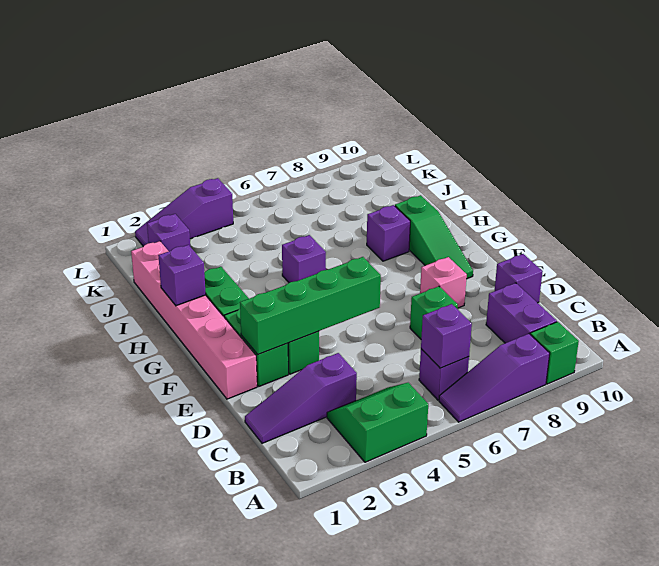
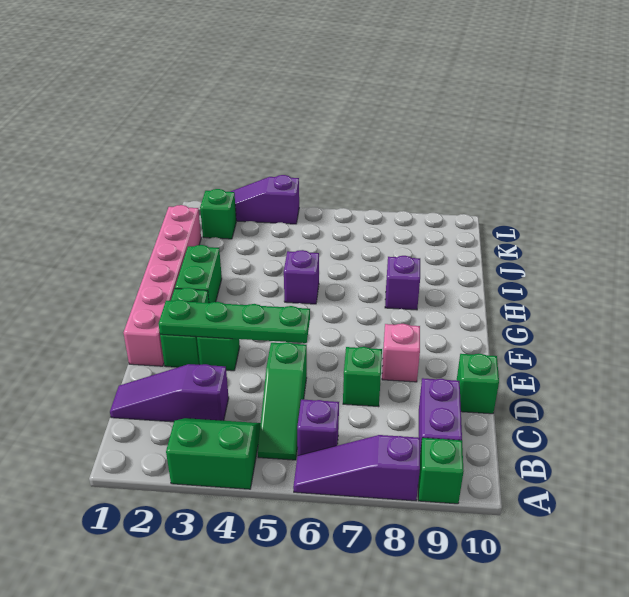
purple brick B6 level 2 -> none
purple brick D10 level 1 -> green brick D10 level 1
green brick E2:E5 level 2 -> green plate E2:E5 level 2
green slope F9:H9 level 1 top H -> green slope B5:D5 level 1 top D
purple brick H1 level 2 -> none
purple brick K2 level 1 -> green brick K2 level 1

